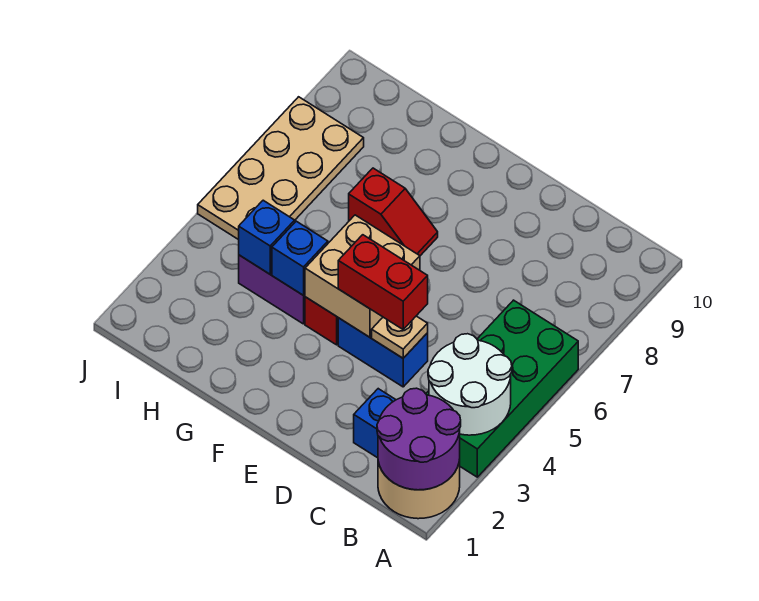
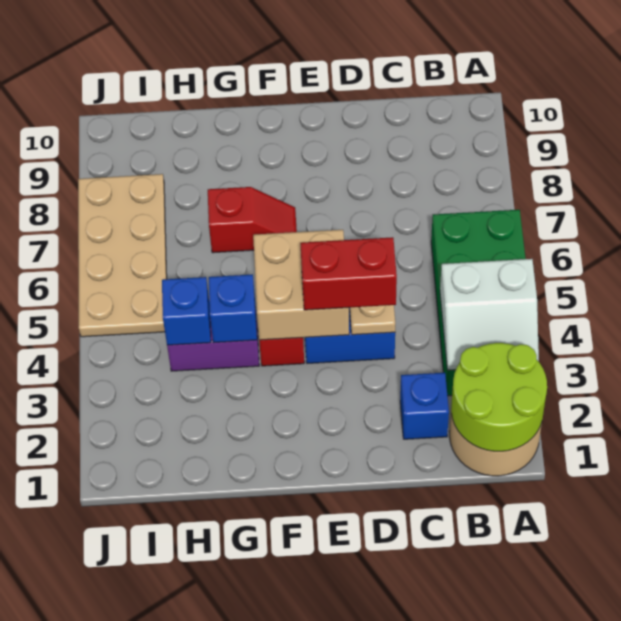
purple round brick A1:B2 level 2 -> lime round brick A1:B2 level 2
white round brick A3:B4 level 2 -> white slope A3:B4 level 2 top 4

